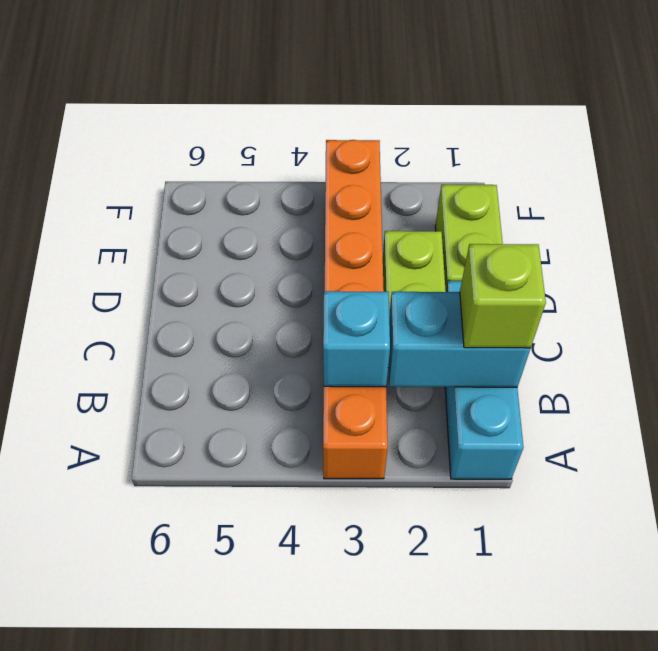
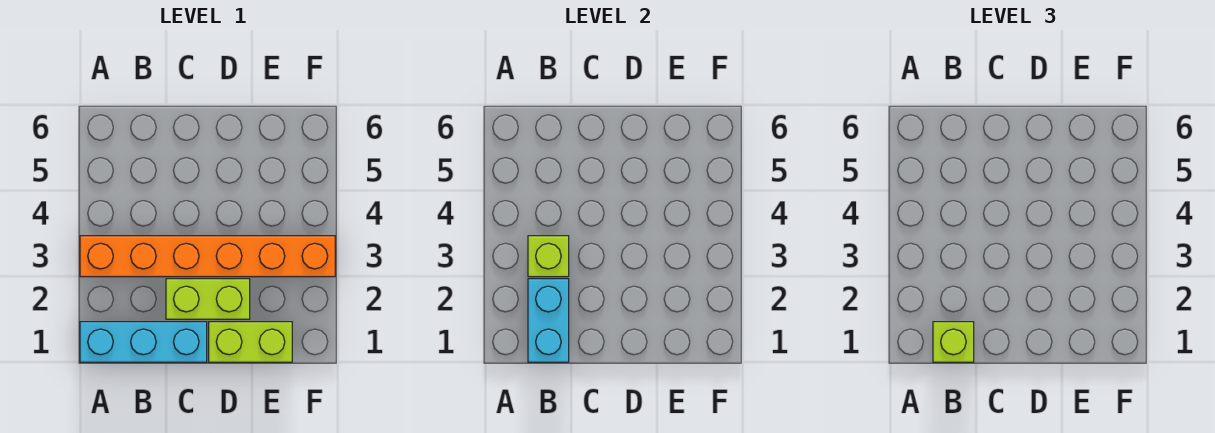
cyan brick B3 level 2 -> lime brick B3 level 2

